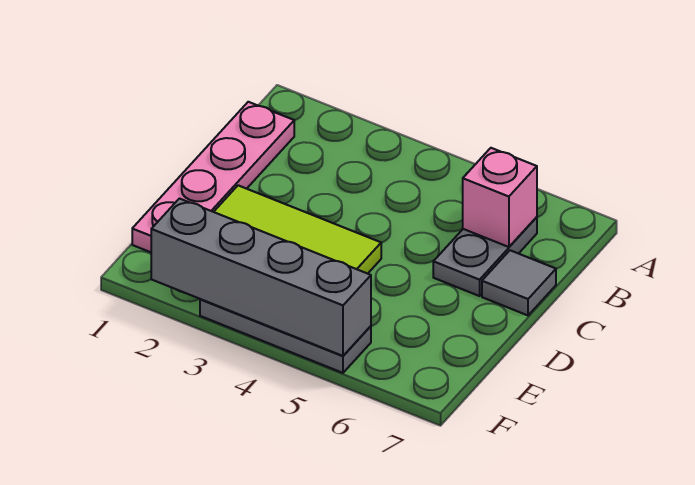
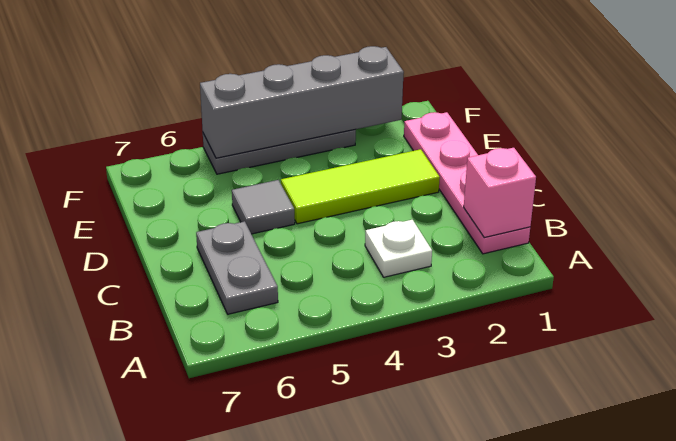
none -> white plate B3 level 1
pink brick B6 level 2 -> pink brick B1 level 2
grey tile C7 level 1 -> grey tile D5 level 1

